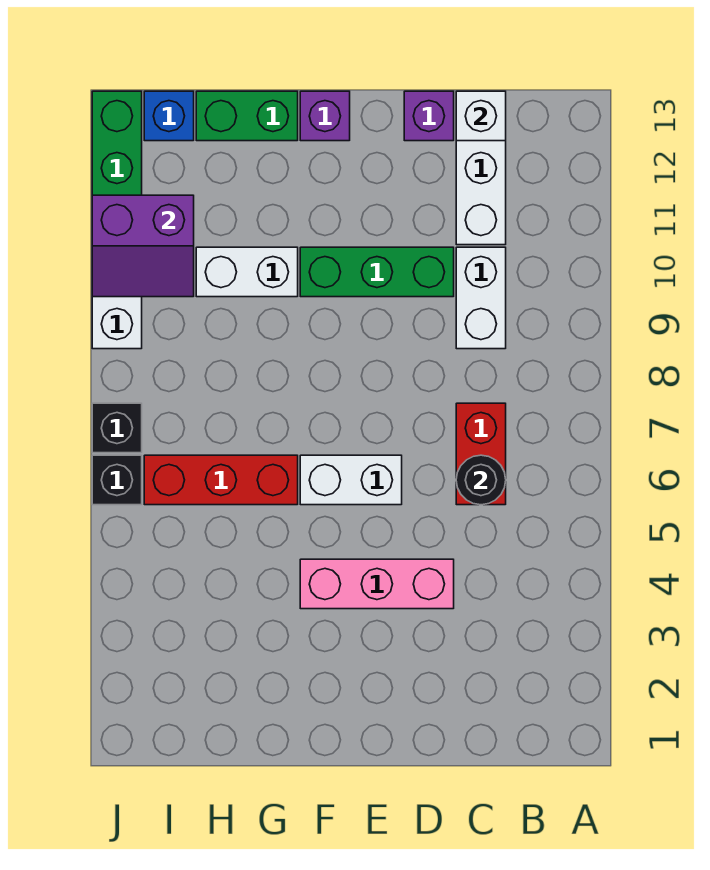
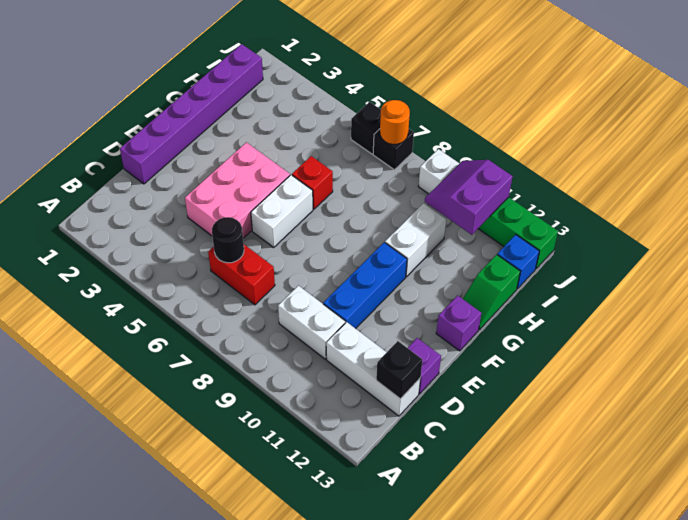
white brick C13 level 2 -> black brick C13 level 2
none -> purple brick D1:I1 level 1
pink brick D4:F4 level 1 -> pink brick D4:F5 level 1
green brick D10:F10 level 1 -> blue brick D10:F10 level 1
red brick G6:I6 level 1 -> red brick G6 level 1
green brick G13:H13 level 1 -> green slope G13:H13 level 1 top H
none -> orange round brick J7 level 2

